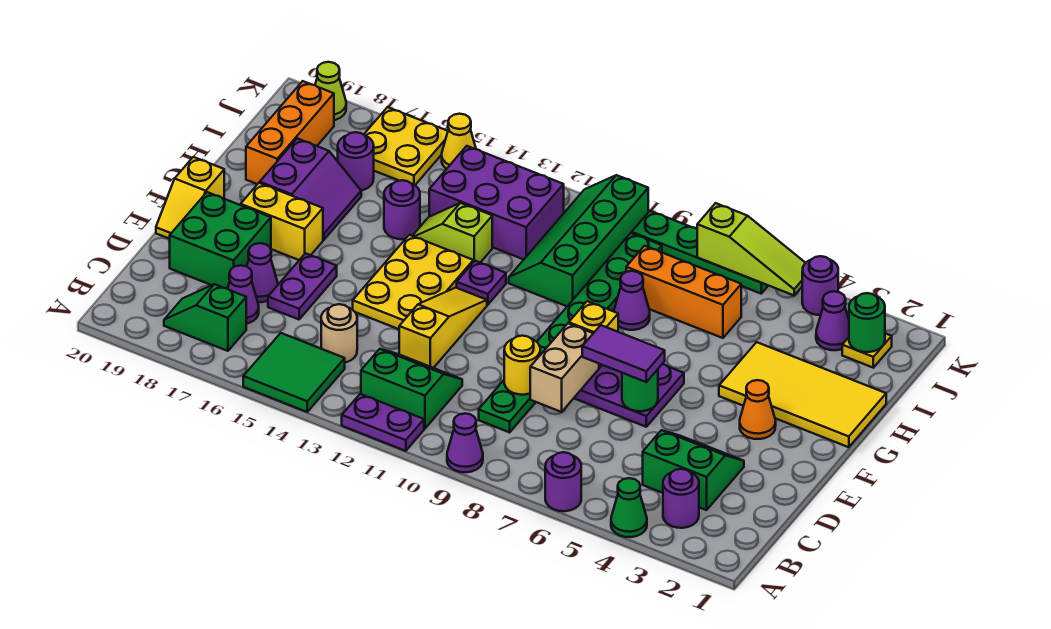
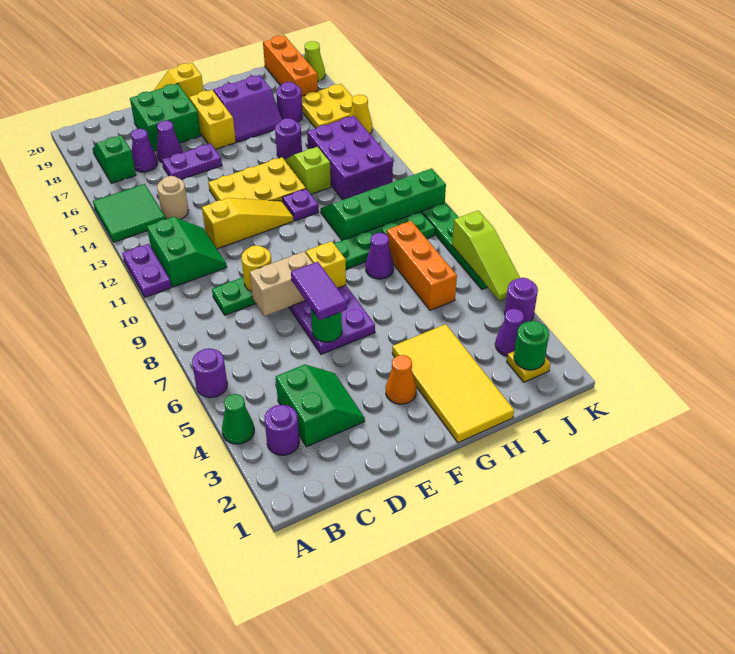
purple cone A9 level 1 -> none
orange brick H19:J19 level 1 -> orange brick J18:J20 level 1

